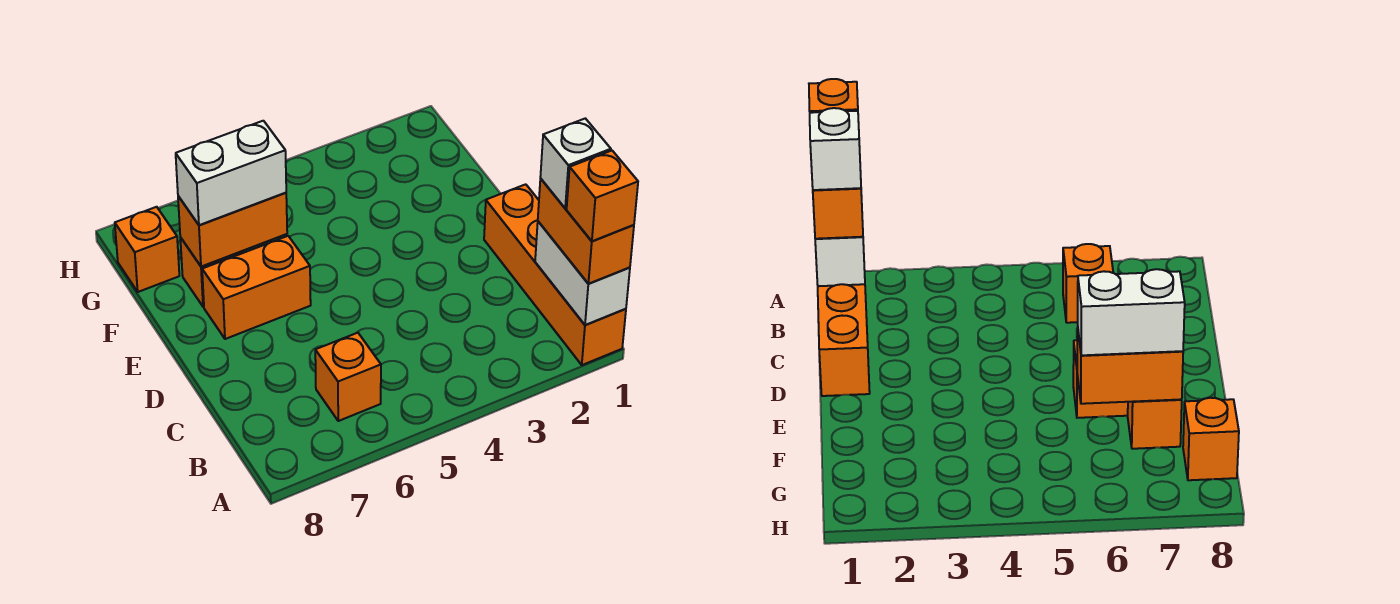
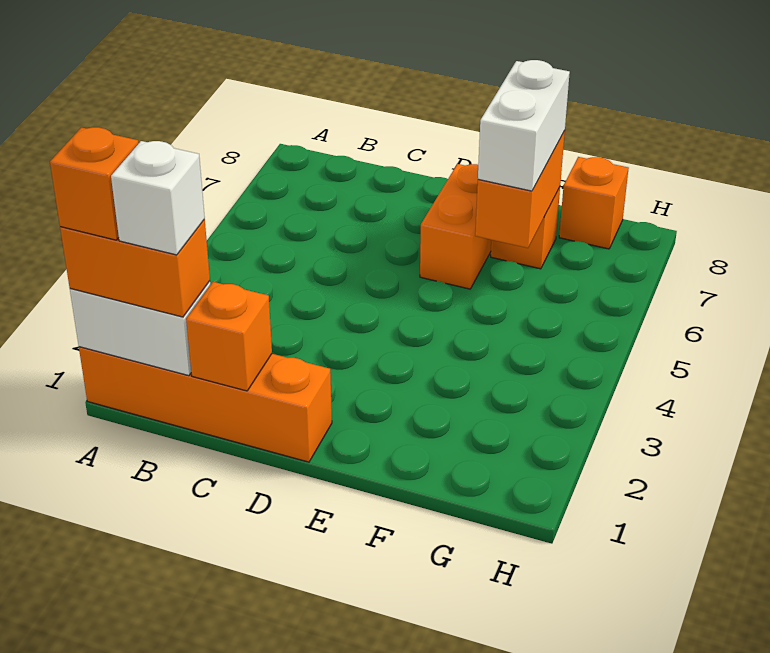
orange brick B6 level 1 -> orange brick C1 level 2

